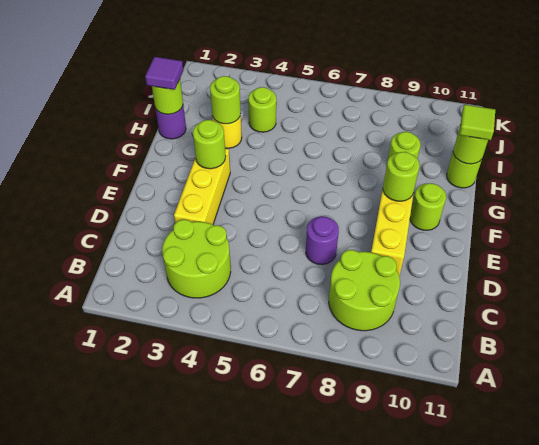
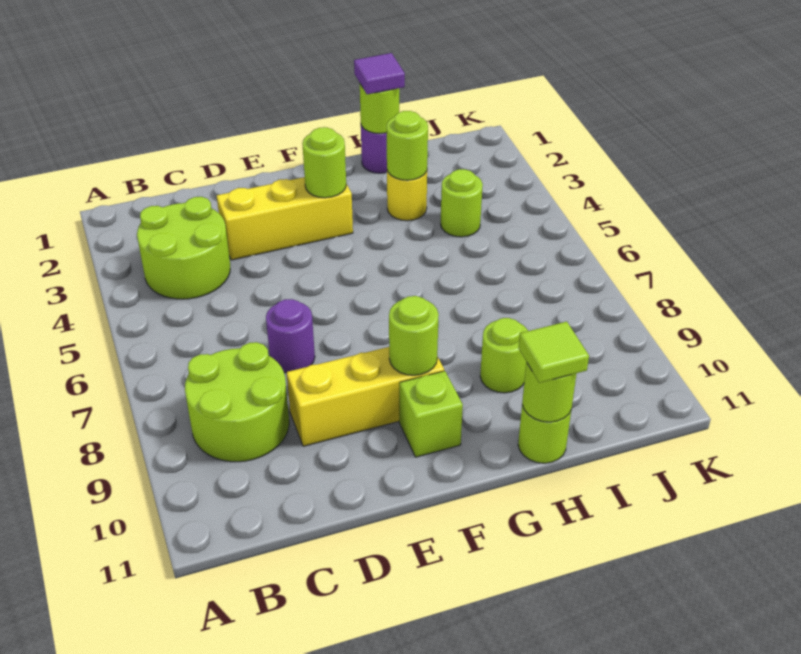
lime round brick F10 level 1 -> lime brick F10 level 1

